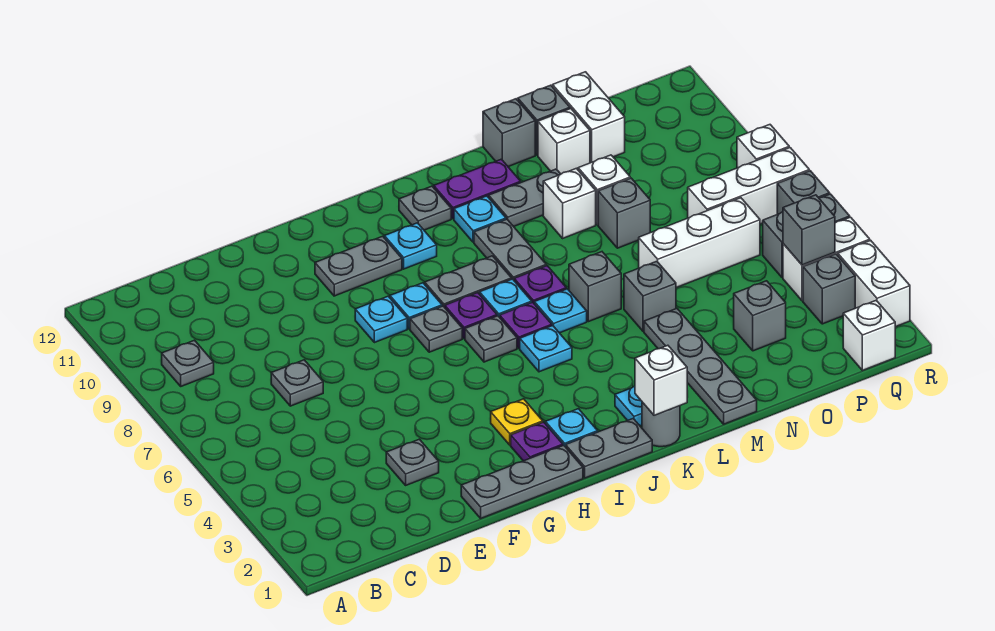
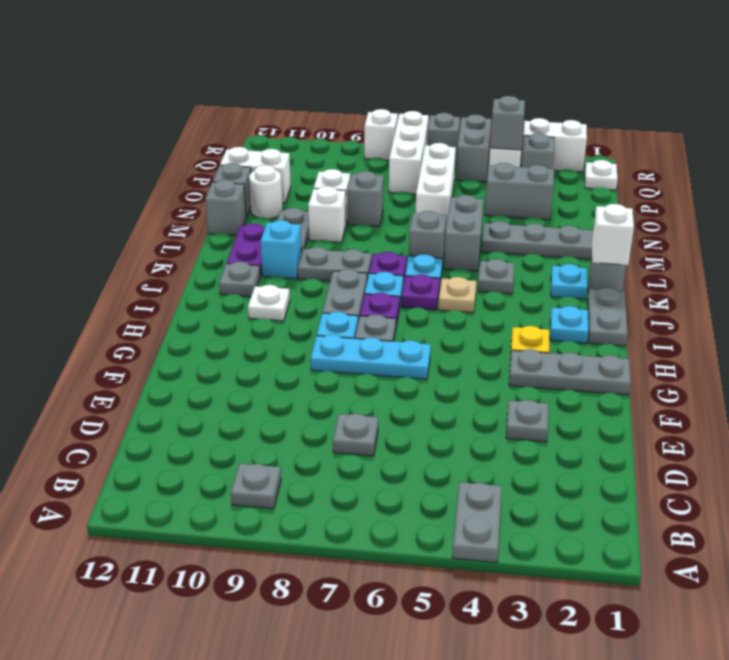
grey plate F1:H1 level 1 -> grey plate G1:G3 level 1
cyan plate G8 level 1 -> cyan plate G6:G8 level 1
grey plate G10:H10 level 1 -> grey plate A4:B4 level 1
purple plate H2 level 1 -> none
grey plate I6 level 1 -> grey plate K4 level 1
cyan plate I10 level 1 -> white plate I10 level 1
cyan plate J5 level 1 -> tan plate J5 level 1
cyan plate K10 level 1 -> cyan brick K10 level 1
grey brick M5 level 1 -> grey brick L5:M5 level 1
white brick N11 level 1 -> white round brick N11 level 1
grey brick O3 level 1 -> grey brick O3:O4 level 1
white brick Q1 level 1 -> white plate Q1 level 1

